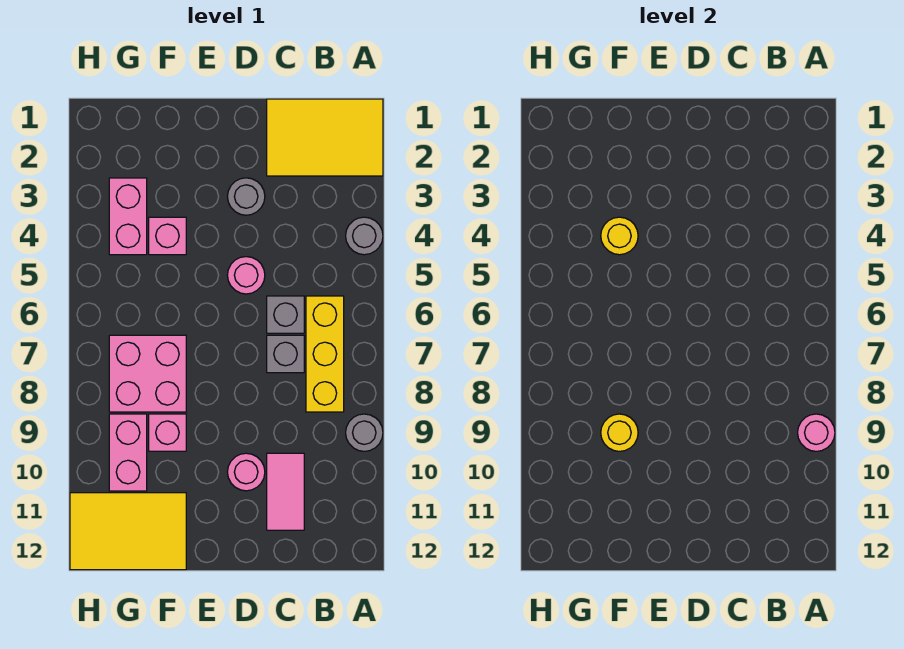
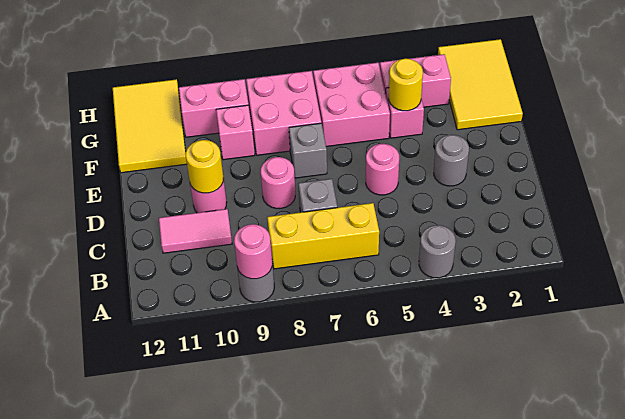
yellow tile A1:C2 level 1 -> yellow tile F1:H2 level 1
grey brick C6 level 1 -> grey brick E7 level 1
none -> pink round brick D8 level 1
none -> pink brick F5:G6 level 1
yellow round brick F9 level 2 -> yellow round brick D10 level 2

